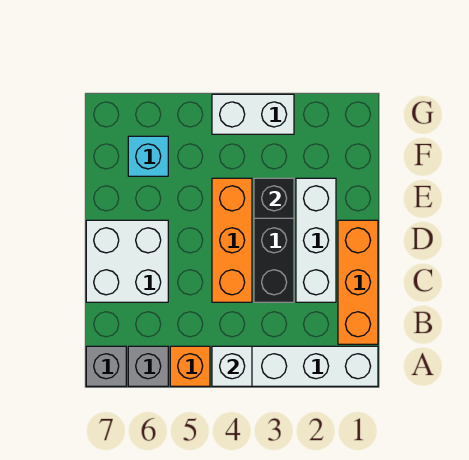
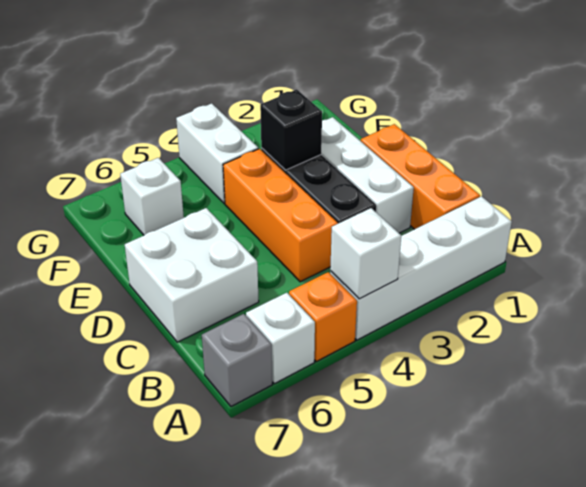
grey brick A6 level 1 -> white brick A6 level 1
cyan brick F6 level 1 -> white brick F6 level 1
white brick G3:G4 level 1 -> white brick F4:G4 level 1

